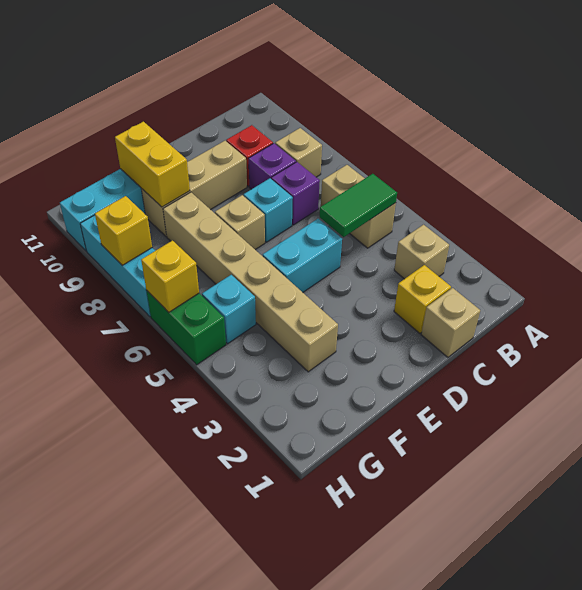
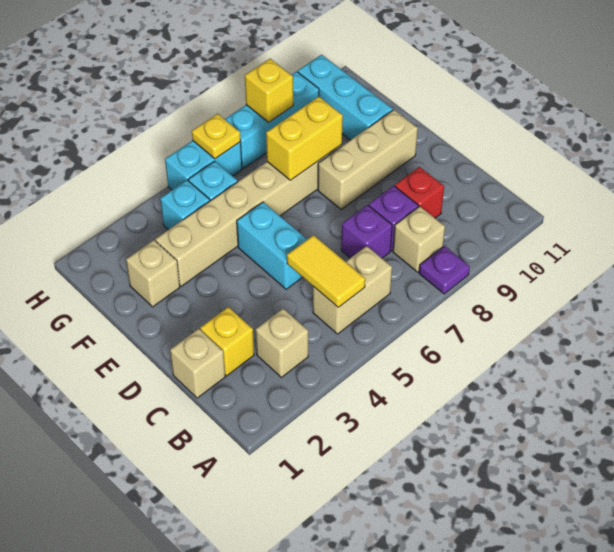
none -> purple plate A8 level 1
green tile B5:C5 level 2 -> yellow tile B5:C5 level 2
cyan brick D7 level 1 -> cyan brick G4 level 1
tan brick D9:F9 level 1 -> tan brick E8:E10 level 1
tan brick E7 level 1 -> tan brick F2 level 1
yellow brick F9:F10 level 2 -> yellow brick F7:F8 level 2
green brick H5:H6 level 1 -> cyan brick H5:H6 level 1
yellow brick H6 level 2 -> yellow plate H6 level 2

